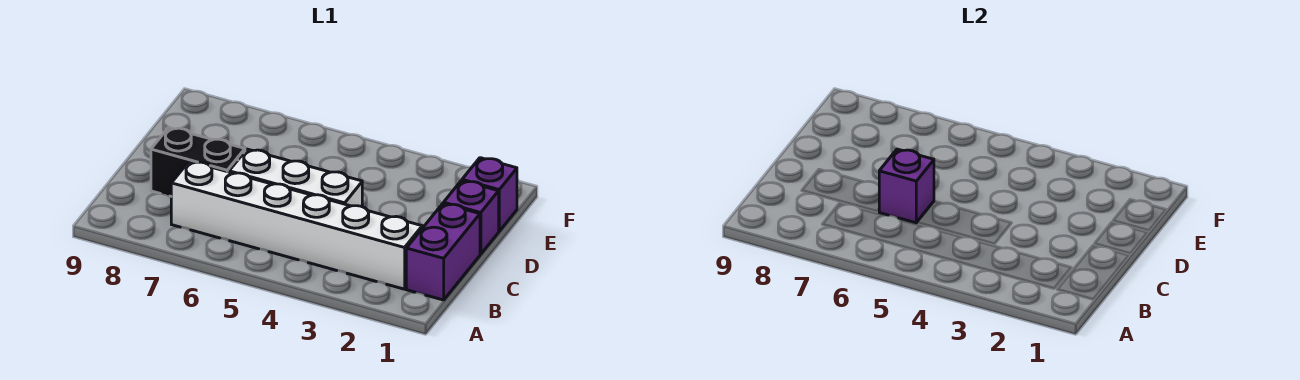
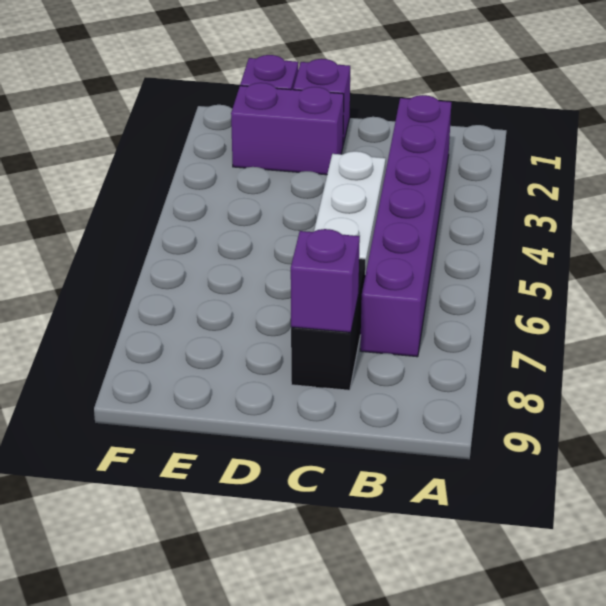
purple brick B1:C1 level 1 -> purple brick D2:E2 level 1
white brick B2:B7 level 1 -> purple brick B2:B7 level 1
purple brick C6 level 2 -> purple brick C8 level 2

